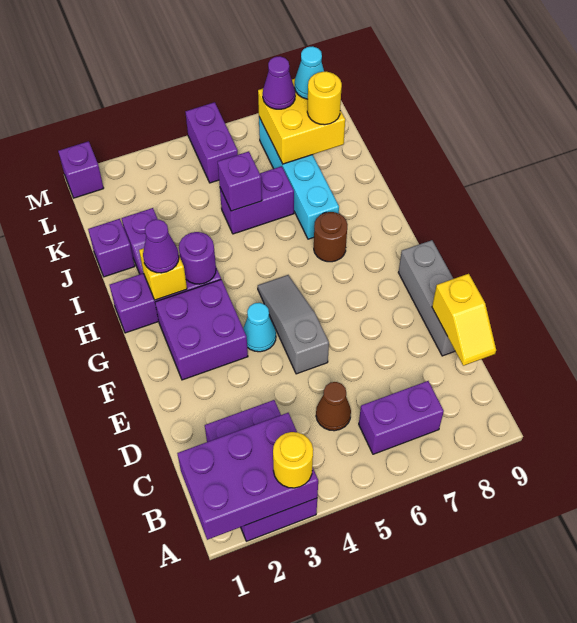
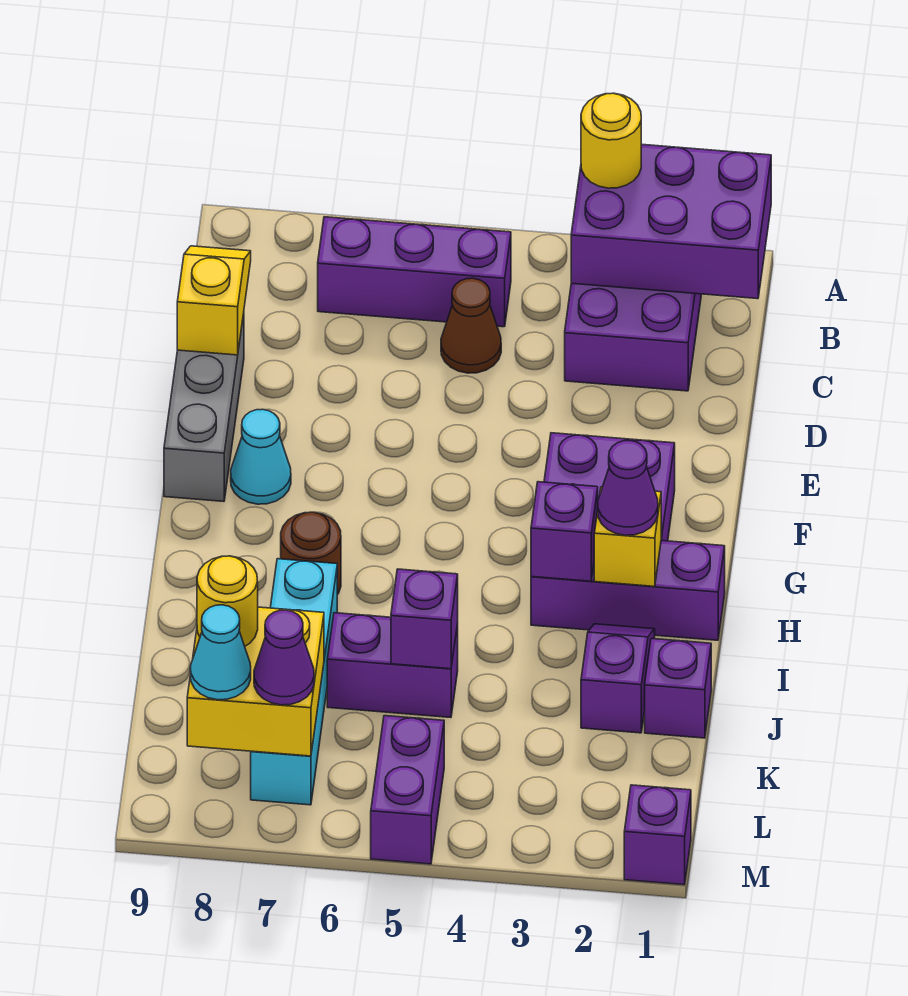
purple brick B6:B7 level 1 -> purple brick B5:B7 level 1
grey slope E5:G5 level 1 top E -> none
cyan cone F4 level 1 -> cyan cone F8 level 1
purple round brick H3 level 2 -> purple brick H3 level 2

